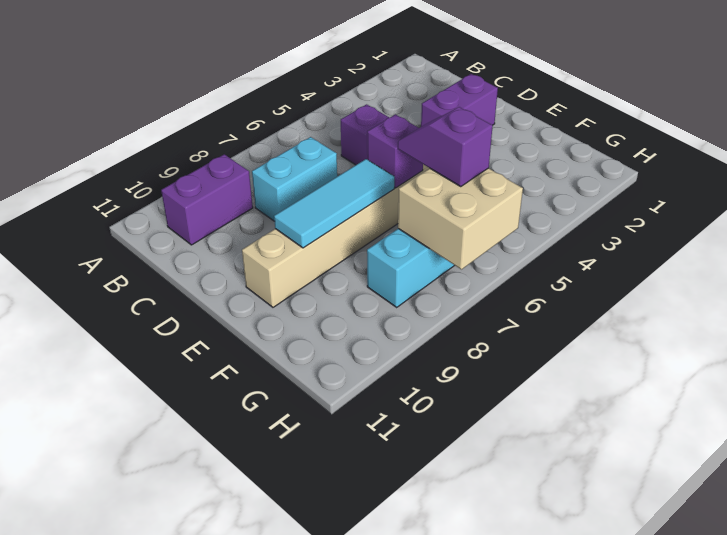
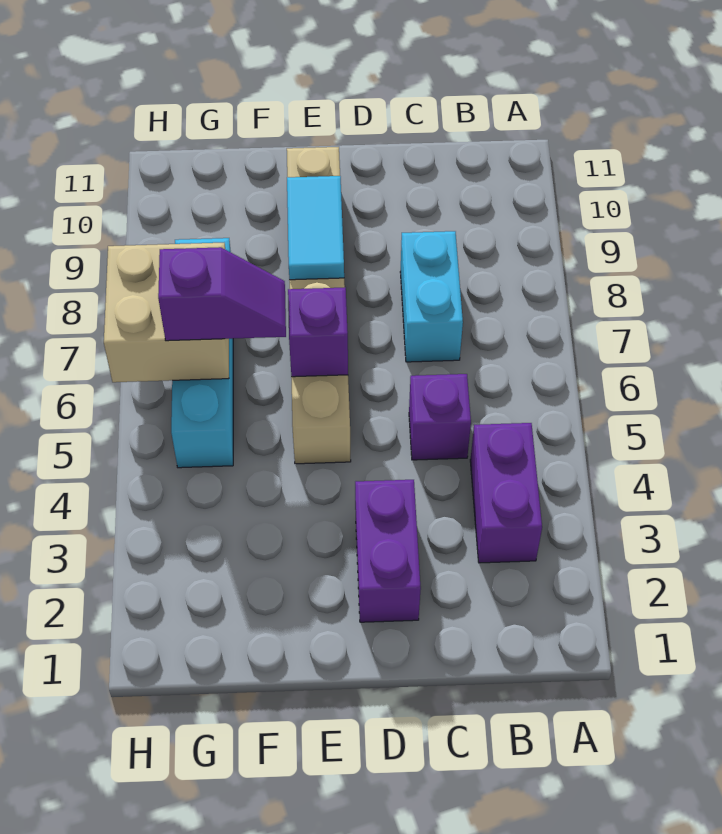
purple brick B9:B10 level 1 -> purple brick B3:B4 level 1
cyan tile E7:E9 level 2 -> cyan tile E8:E9 level 2

